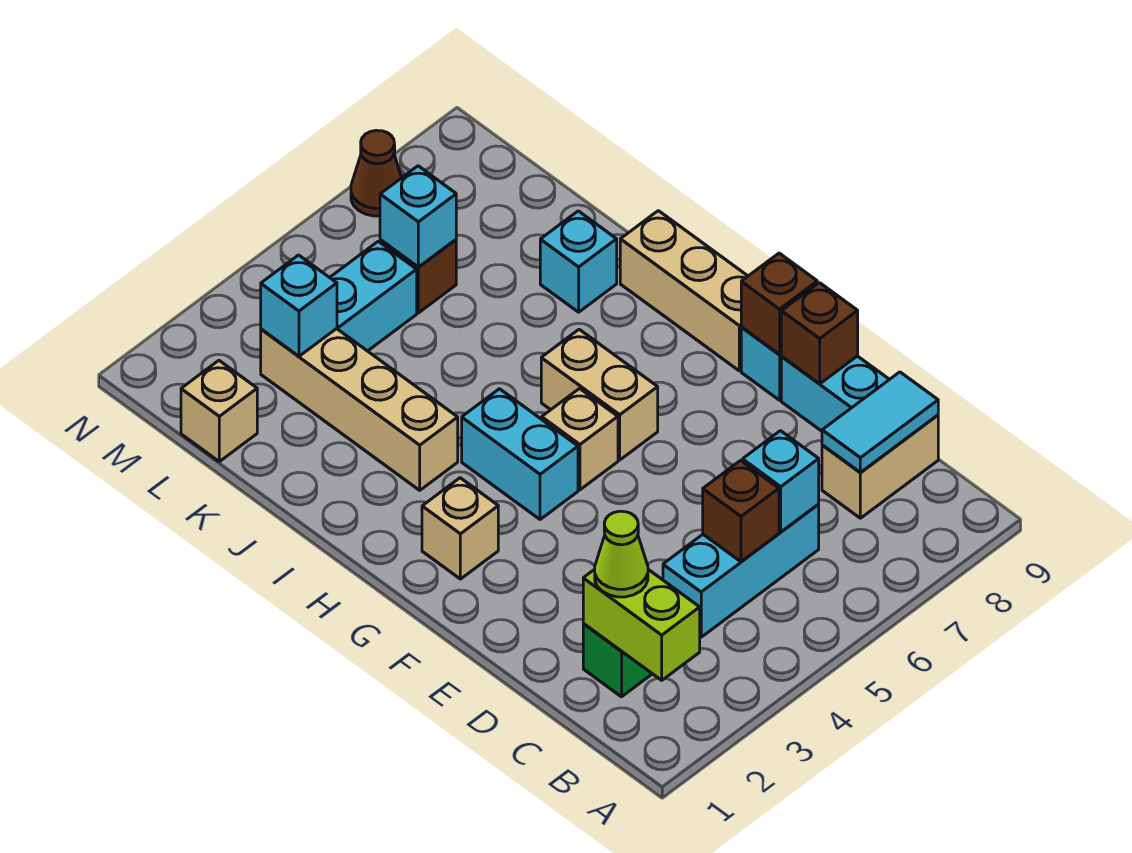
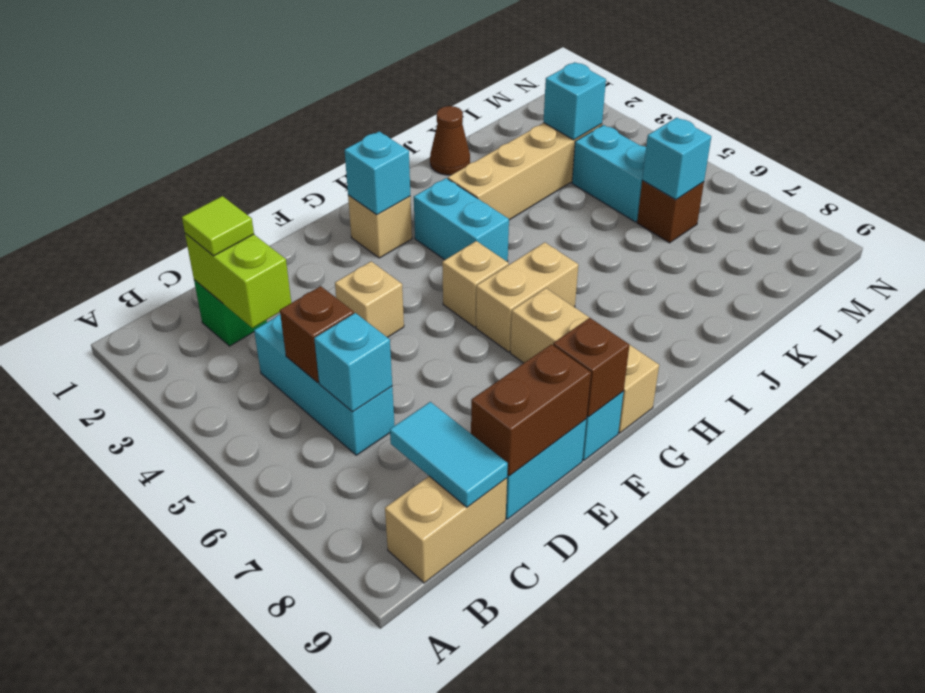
lime brick B2:C2 level 2 -> lime brick C2:C3 level 2
lime cone C2 level 3 -> lime tile C2 level 3
tan brick C8:C9 level 1 -> tan brick B9:C9 level 1
brown brick E9 level 2 -> brown brick D9:E9 level 2
cyan brick G4:H4 level 1 -> cyan brick H3:H4 level 1
tan brick G9:I9 level 1 -> tan brick G7:G9 level 1
cyan brick J8 level 1 -> cyan brick G2 level 2
tan brick L1 level 1 -> tan brick E4 level 1
brown cone N7 level 1 -> brown cone J1 level 1

